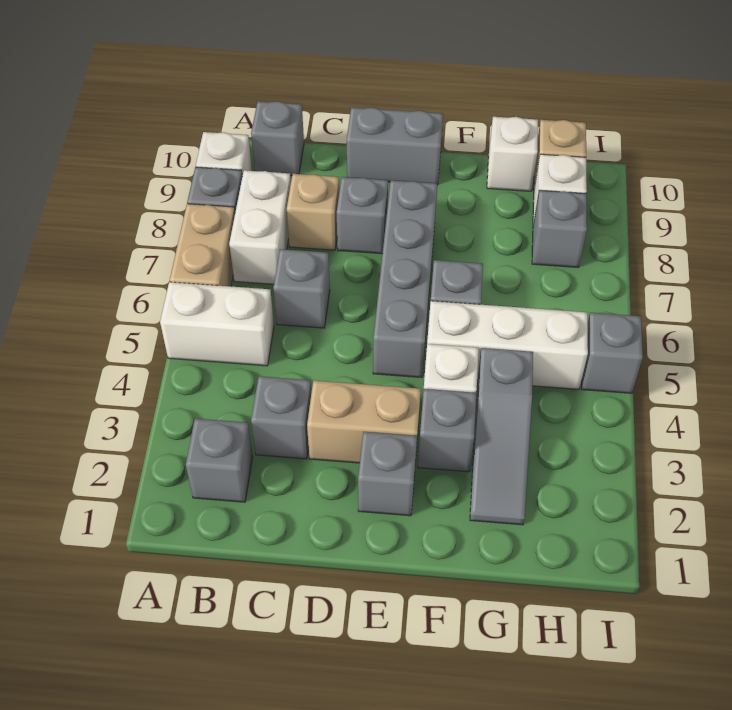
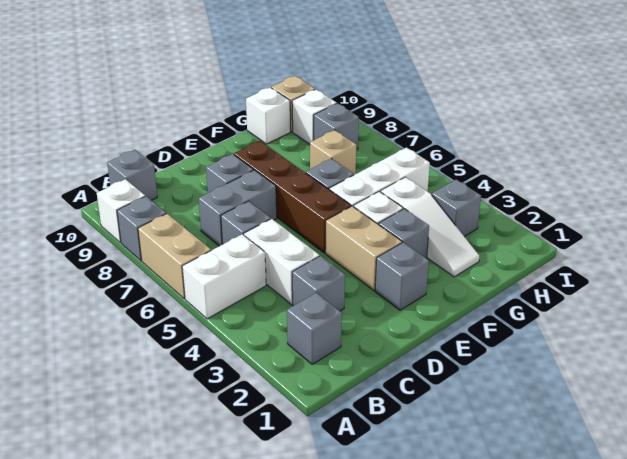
white brick B7:B8 level 1 -> white brick C4:C5 level 1
tan brick C8 level 1 -> tan brick G7 level 1
tan brick D3:E3 level 1 -> tan brick E3:E4 level 1
grey brick D10:E10 level 1 -> grey brick C7:D7 level 1
grey brick E5:E8 level 1 -> brown brick E5:E8 level 1
grey slope G2:G4 level 1 top 4 -> white slope G2:G4 level 1 top 4
grey brick I5 level 1 -> grey brick H3 level 1

